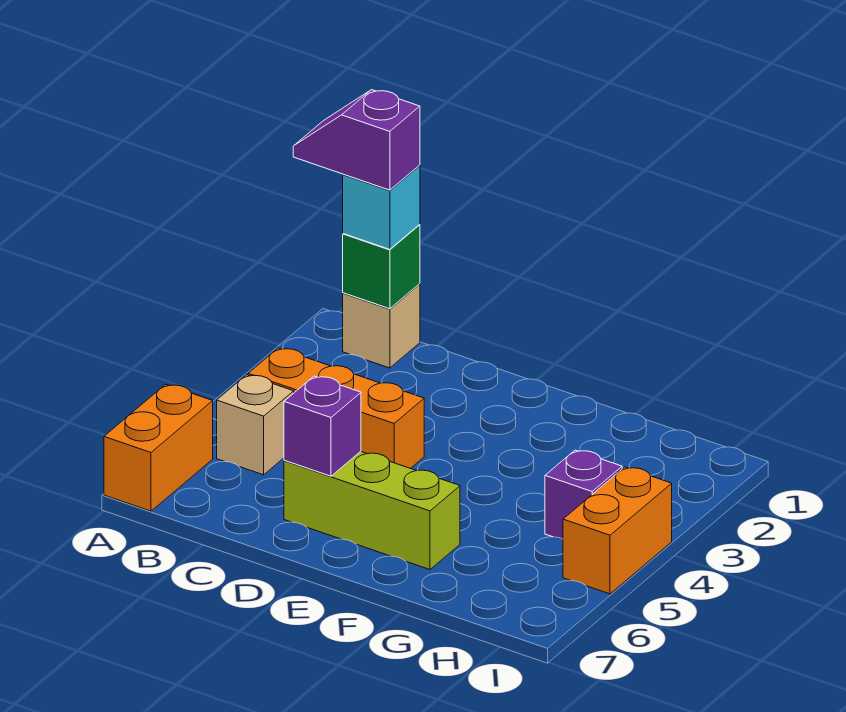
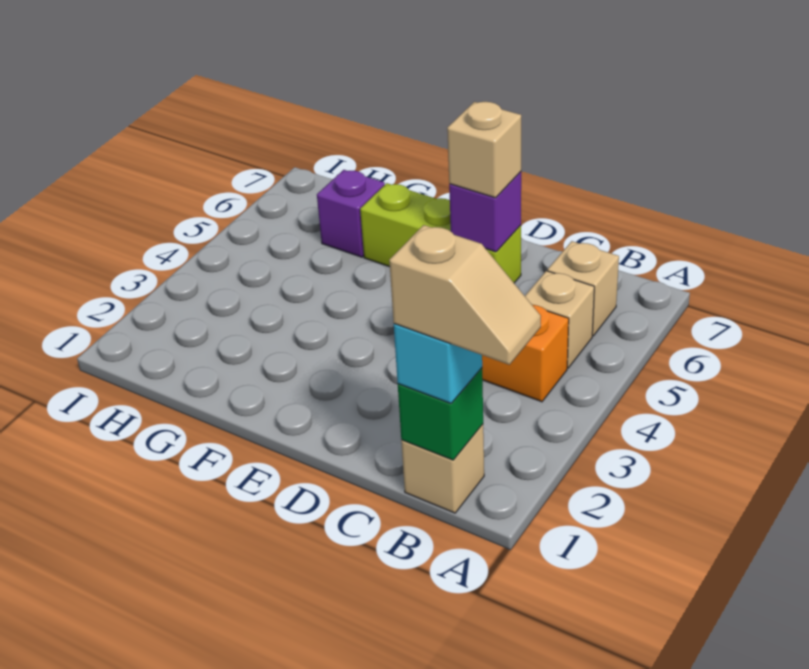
purple slope A1:B1 level 4 top B -> tan slope A1:B1 level 4 top B
orange brick A6:A7 level 1 -> none
none -> tan brick B6 level 1
none -> tan brick D6 level 3
purple brick H4 level 1 -> purple brick G6 level 1
orange brick I4:I5 level 1 -> none

